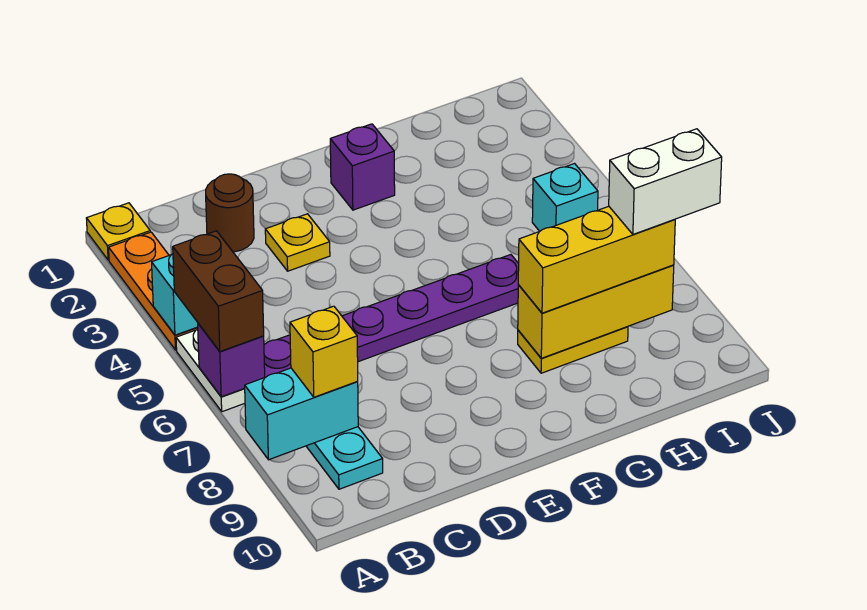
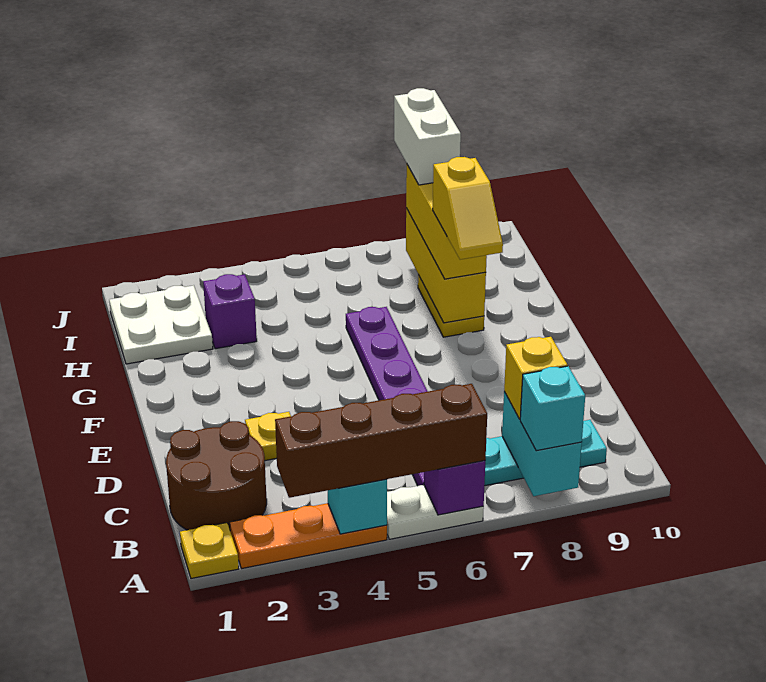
brown brick A5:A6 level 3 -> brown brick A3:A6 level 3
brown round brick C2 level 1 -> brown round brick B1:C2 level 1
purple brick F2 level 1 -> purple brick H3 level 1
none -> yellow slope F8:G8 level 4 top G
none -> white plate H1:I2 level 1
cyan brick I5 level 1 -> cyan brick A8 level 3

